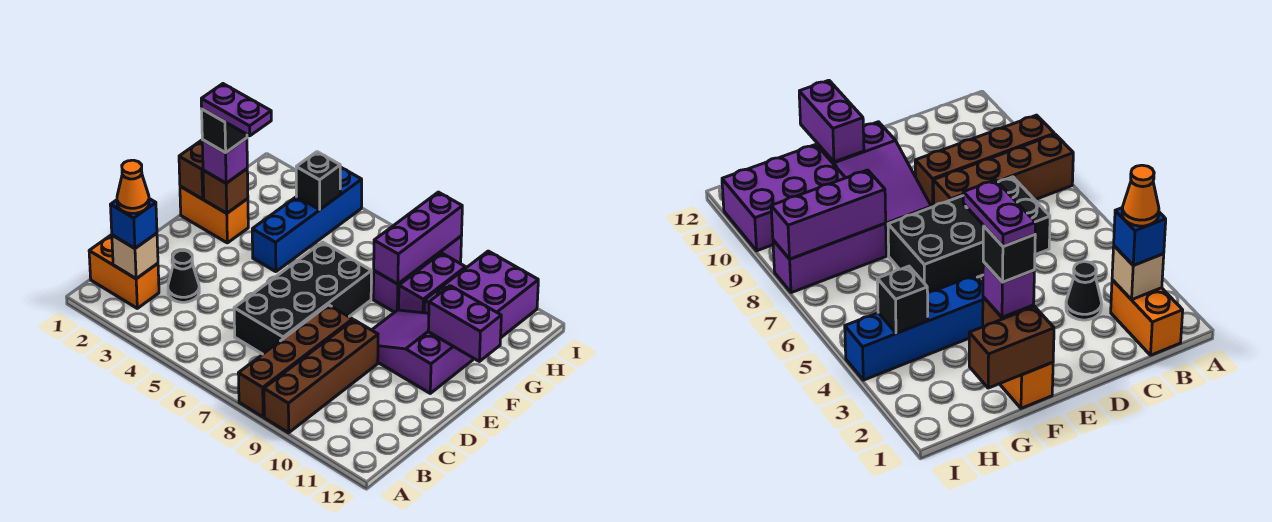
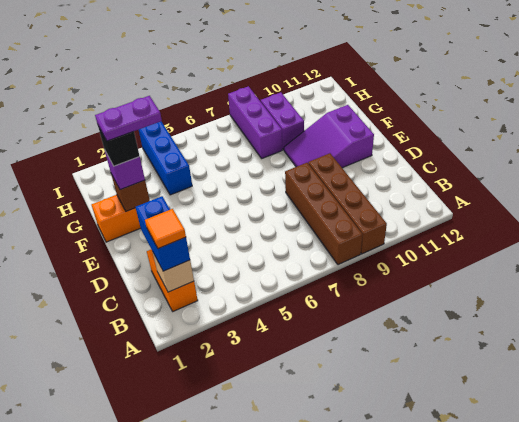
orange brick B1:B2 level 1 -> orange brick B2:C2 level 1
blue brick B2 level 3 -> blue brick B2:C2 level 3
orange cone B2 level 4 -> orange tile B2 level 4
black cone C3 level 1 -> none
black brick C6:F7 level 1 -> none
brown brick F1:G1 level 2 -> none
blue brick F4:I4 level 1 -> blue brick G4:I4 level 1
purple brick F11:F12 level 2 -> none
purple brick G8:I8 level 2 -> none
purple brick G10:I11 level 1 -> none
black brick H4 level 2 -> none

